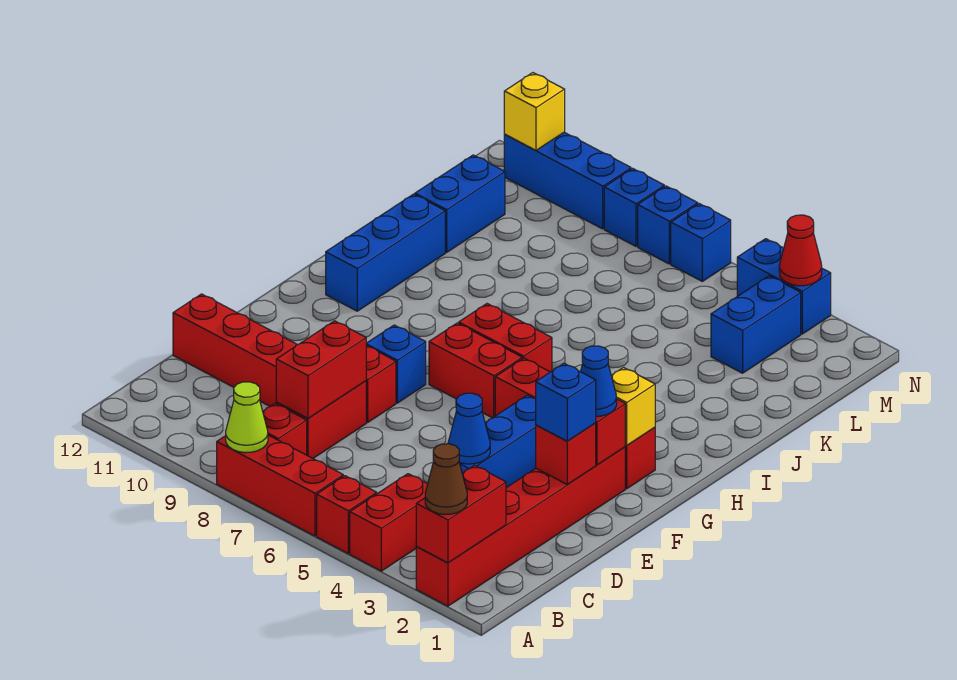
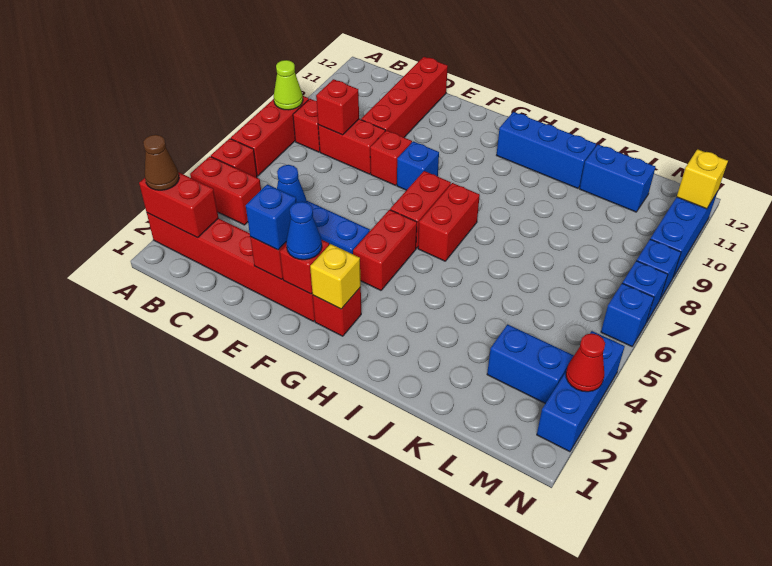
red brick C8:D8 level 2 -> red brick C8 level 2
blue brick N3:N4 level 1 -> blue brick N2:N4 level 1

